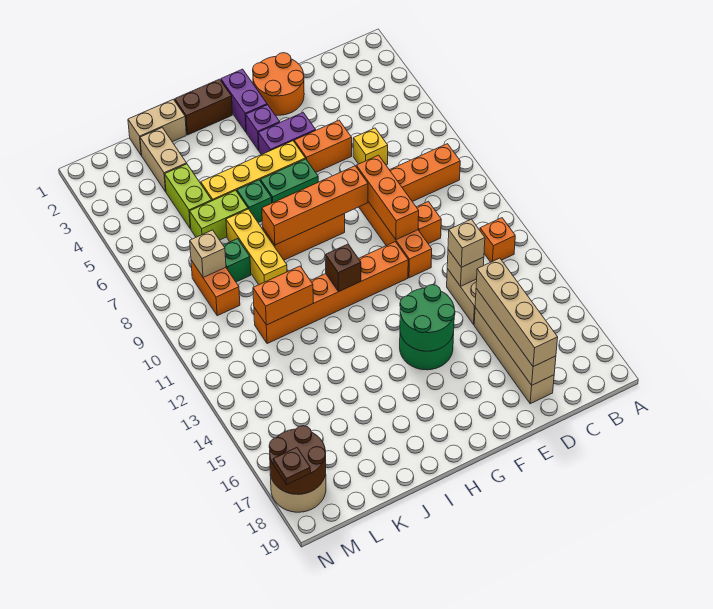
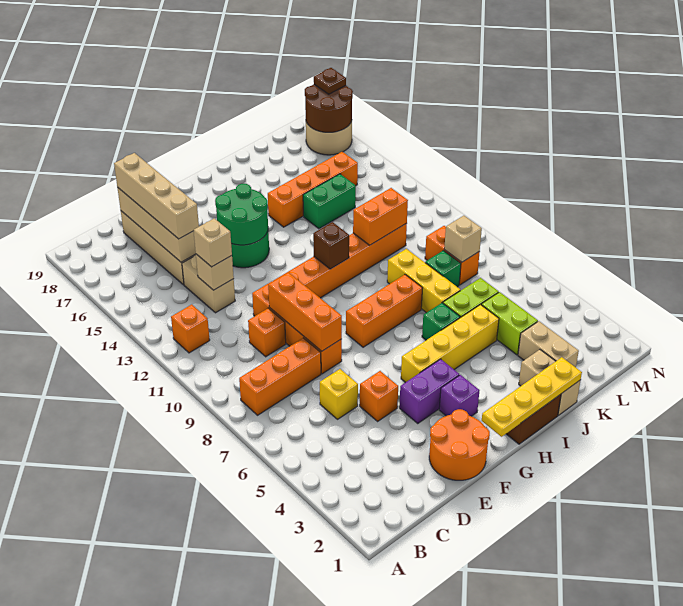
orange brick E5:F5 level 1 -> orange brick E5 level 1
orange brick F8:I8 level 2 -> orange brick I15:L15 level 1
purple brick G1:G2 level 1 -> none
none -> yellow plate G1:J1 level 2
green brick G6:H6 level 1 -> green brick J14:K14 level 1
tan brick J1:K1 level 1 -> tan brick J1:J2 level 1

